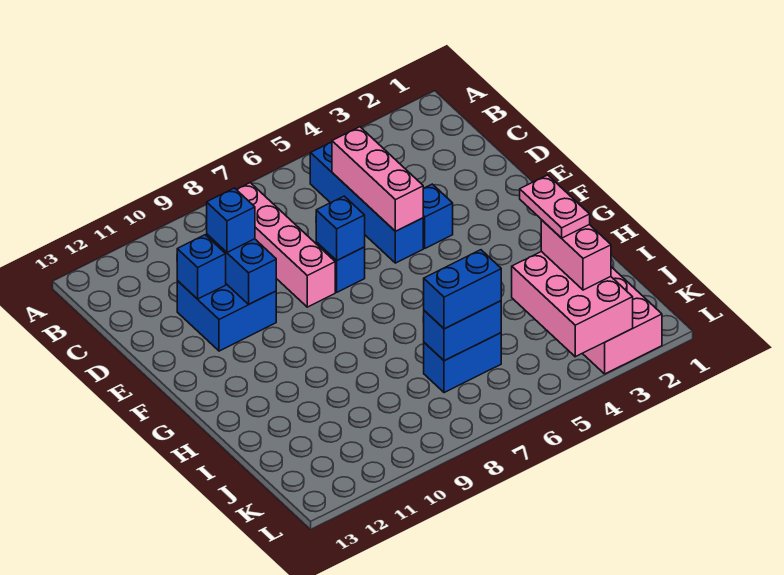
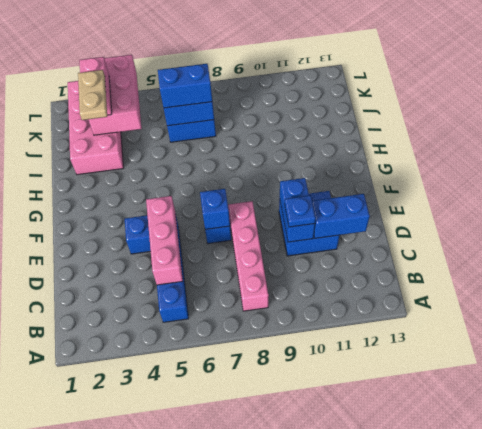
blue brick D10 level 3 -> blue plate D10 level 3
blue brick D11 level 2 -> blue brick D11:D12 level 2
pink plate I3:J3 level 4 -> tan plate I3:J3 level 4

